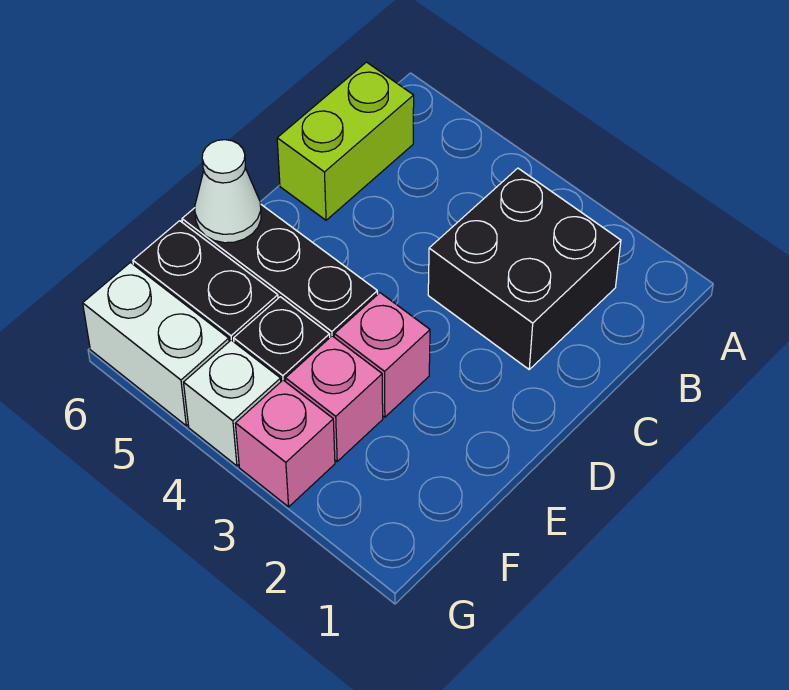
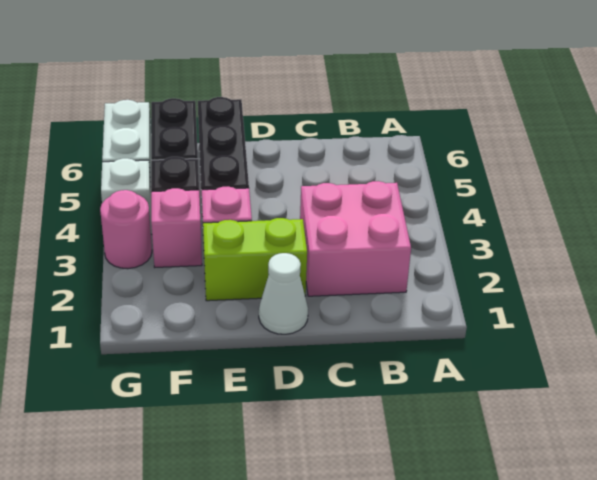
black brick B2:C3 level 1 -> pink brick B2:C3 level 1
lime brick B6:C6 level 1 -> lime brick D2:E2 level 1
white cone E6 level 2 -> white cone D1 level 1
pink brick G3 level 1 -> pink round brick G3 level 1

